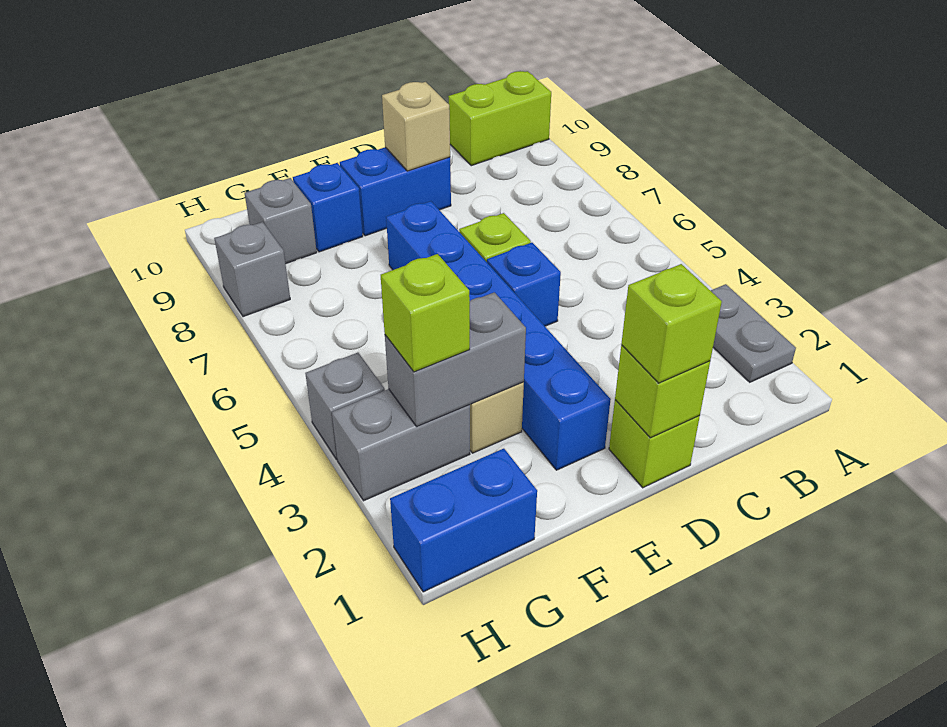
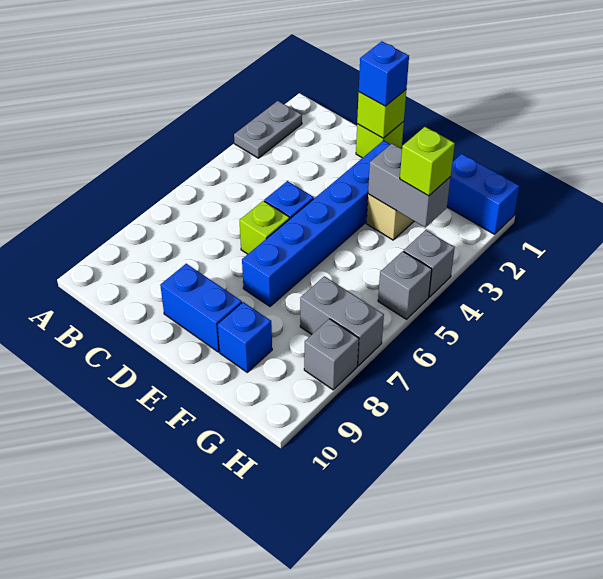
lime brick A10:B10 level 1 -> none
lime brick D1 level 3 -> blue brick D1 level 3
tan brick D9 level 2 -> none
grey brick G3:H3 level 1 -> grey brick G7:H7 level 1
grey brick G9 level 1 -> grey brick H5 level 1

